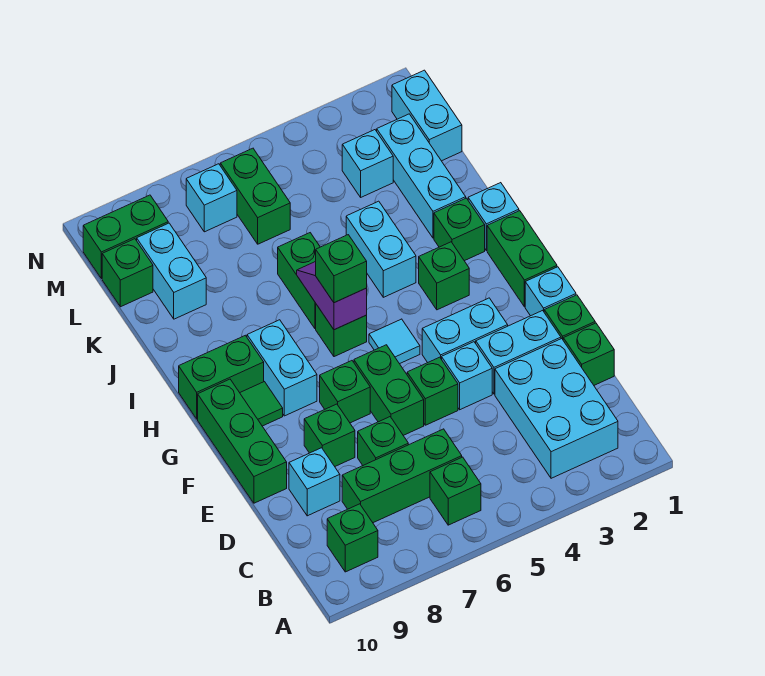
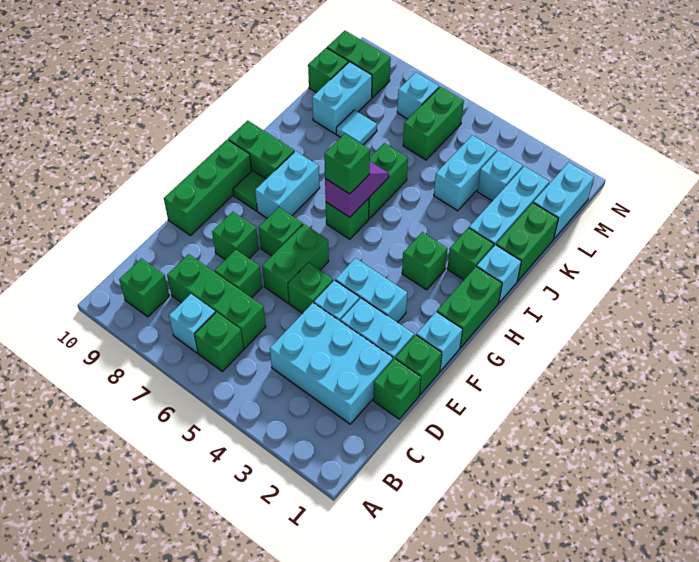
cyan brick B2:D3 level 1 -> cyan brick C2:D4 level 1
cyan brick D9 level 1 -> cyan brick B7 level 1
cyan tile G5 level 1 -> cyan tile K8 level 1
cyan brick I4:J4 level 1 -> cyan brick K4:L4 level 1
none -> green brick J1:K1 level 1

